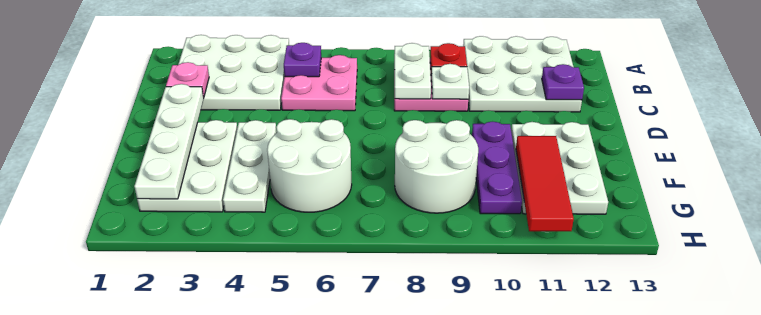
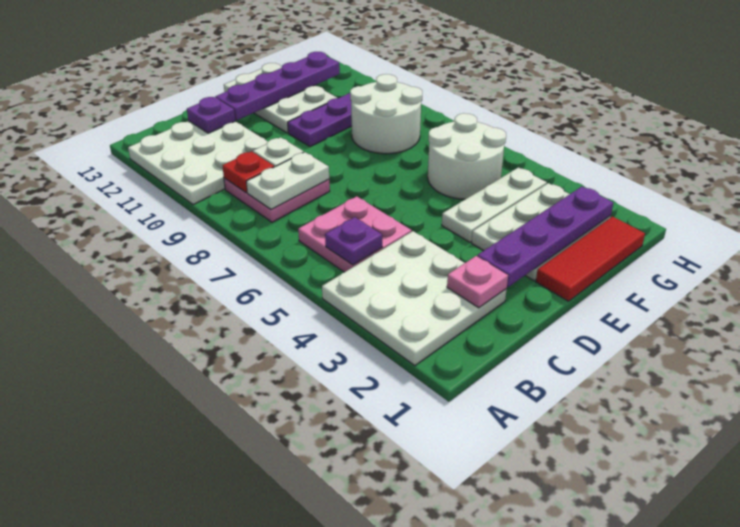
white plate D2:G2 level 2 -> purple plate D2:G2 level 2
none -> purple plate D12:G12 level 2
white plate E11:G12 level 1 -> white plate E11:F13 level 1
red tile F11:H11 level 2 -> red tile E1:G1 level 1

